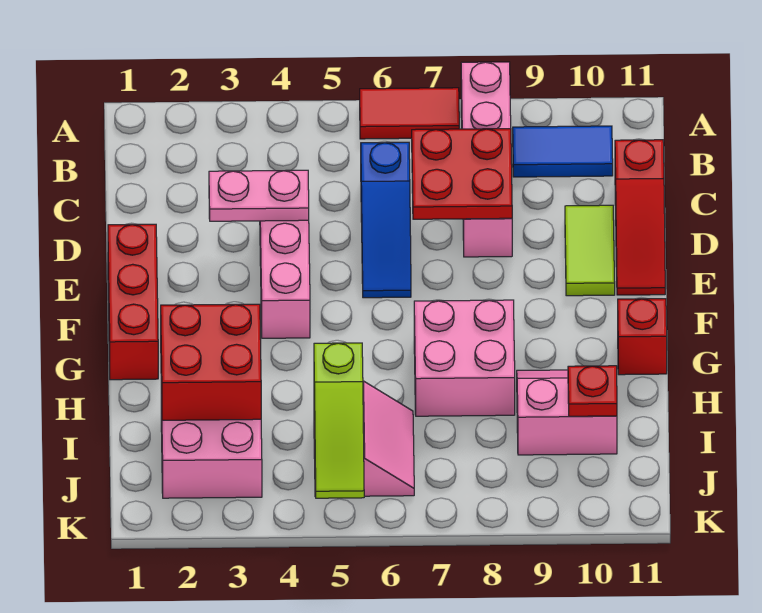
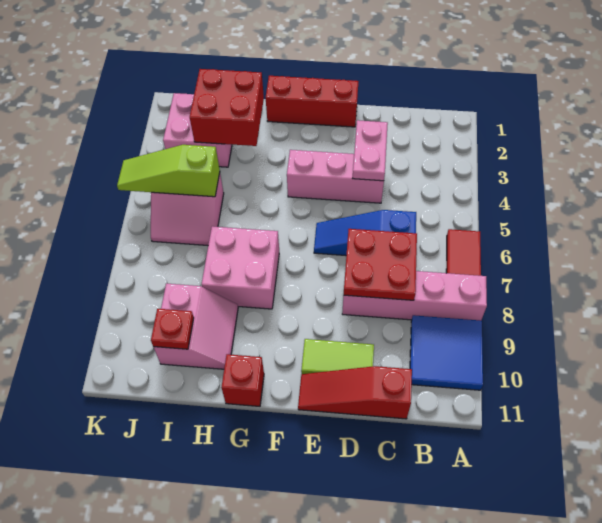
blue tile B9:B10 level 1 -> blue tile A9:B10 level 1

